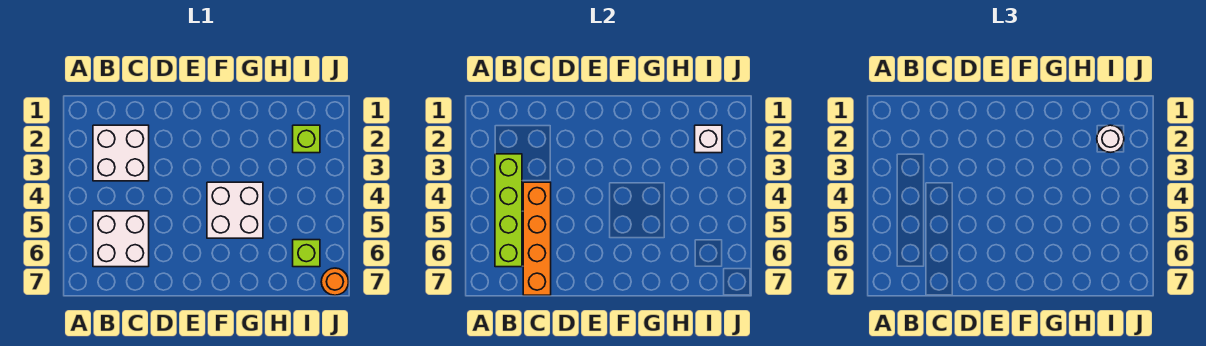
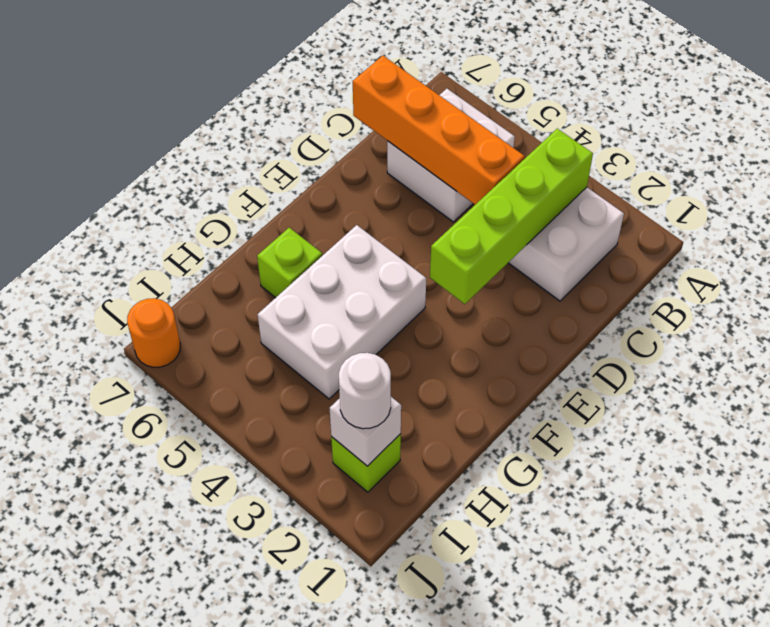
lime brick B3:B6 level 2 -> lime brick B3:E3 level 2
white brick F4:G5 level 1 -> white brick F4:H5 level 1
lime brick I6 level 1 -> lime brick G6 level 1

